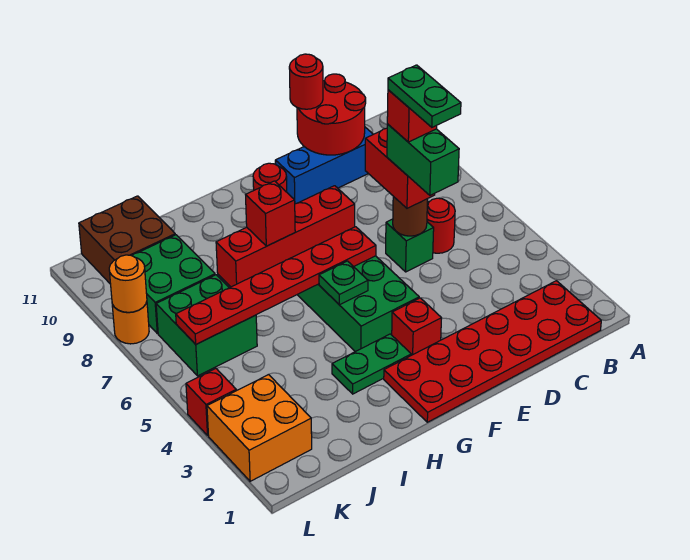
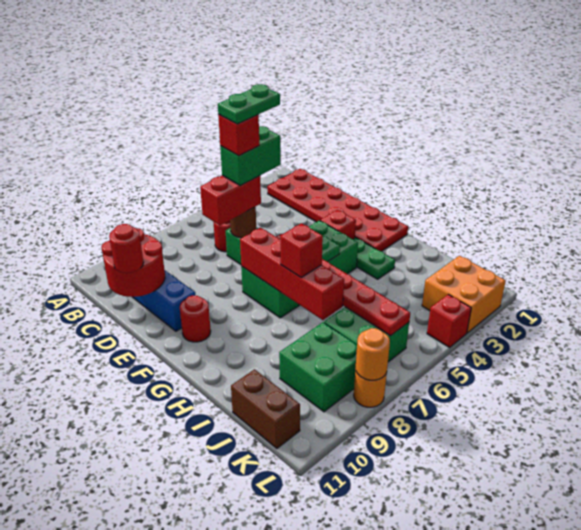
brown brick J10:K11 level 1 -> brown brick J11:K11 level 1

